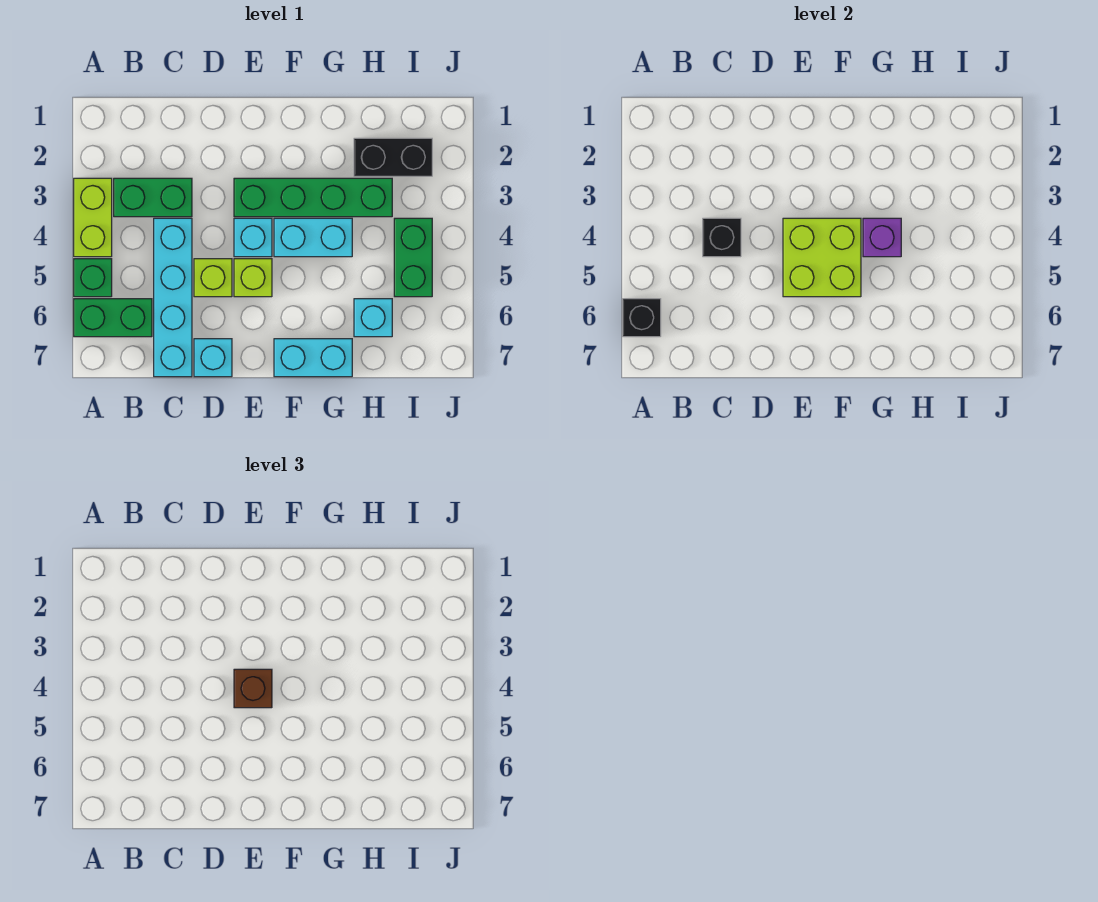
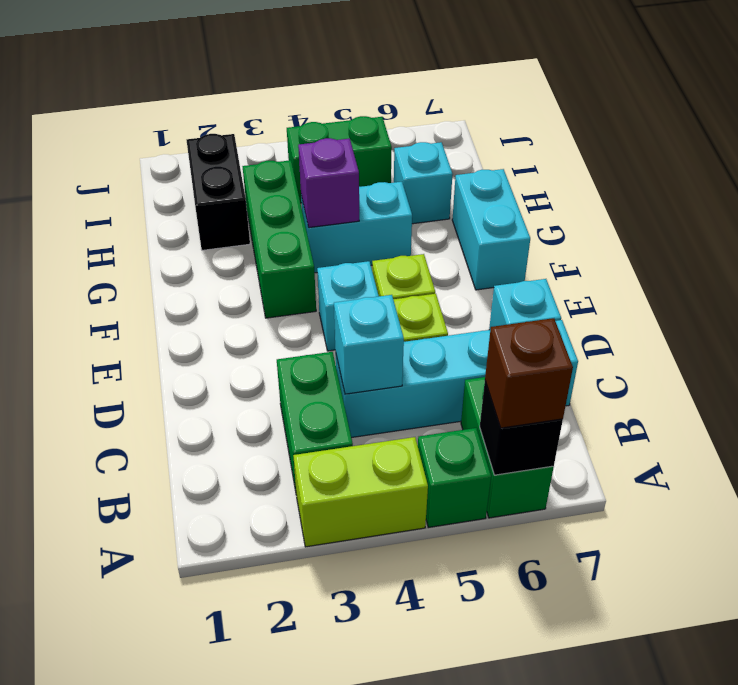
black brick C4 level 2 -> cyan brick C4 level 2
green brick E3:H3 level 1 -> green brick F3:H3 level 1
lime brick E4:F5 level 2 -> none
brown brick E4 level 3 -> brown brick A6 level 3
cyan brick F4:G4 level 1 -> cyan brick G4:G5 level 1

